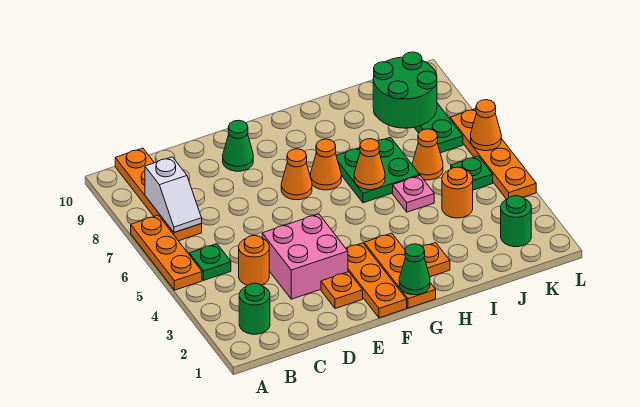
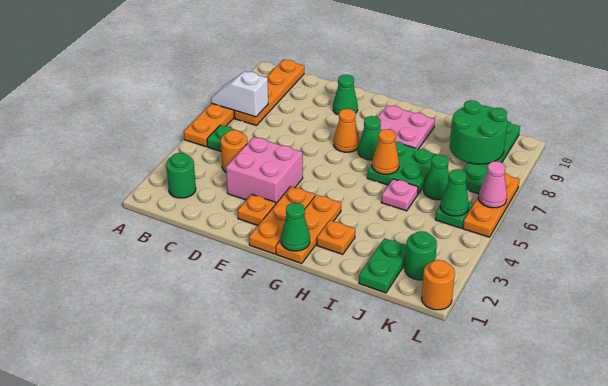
white slope B7:B8 level 2 top 8 -> white slope A7:B7 level 2 top B
orange cone G7 level 1 -> green cone G7 level 1
none -> pink plate G8:H9 level 1
none -> green plate J1:J2 level 1
orange round brick J4 level 1 -> orange round brick L1 level 1
orange cone J6 level 1 -> green cone J6 level 1
none -> green cone K5 level 2
orange plate L4:L7 level 1 -> orange plate L5:L7 level 1
orange cone L6 level 2 -> pink cone L6 level 2

